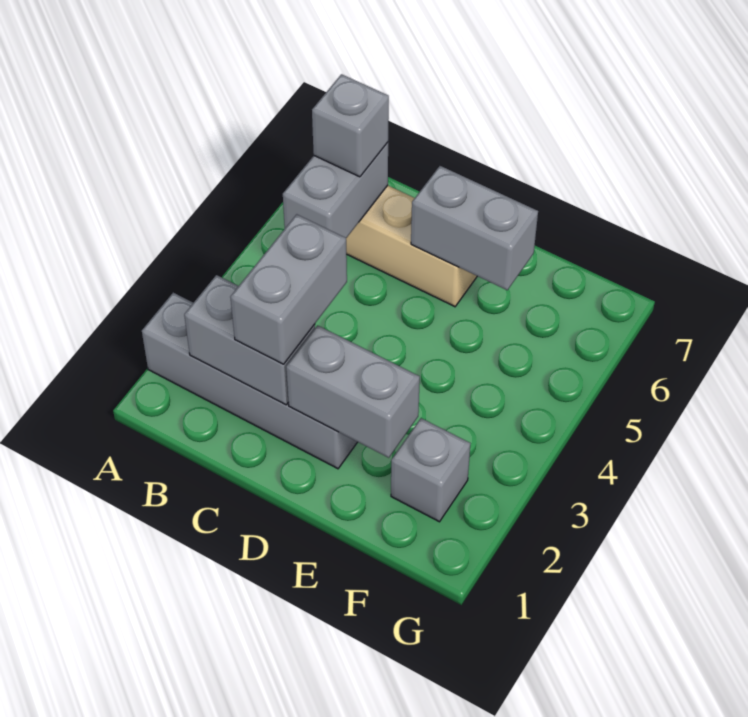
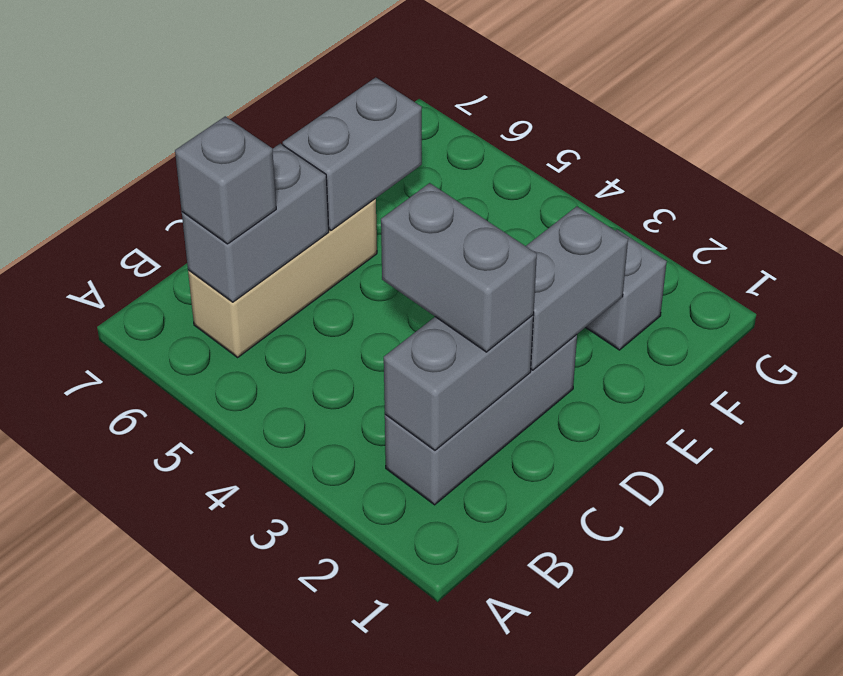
grey brick A2:D2 level 1 -> grey brick B2:D2 level 1
grey brick B5:B6 level 2 -> grey brick B6:C6 level 2

